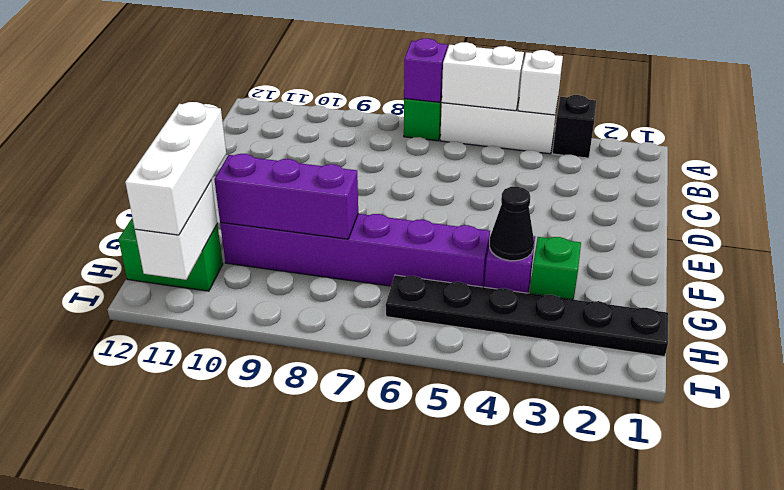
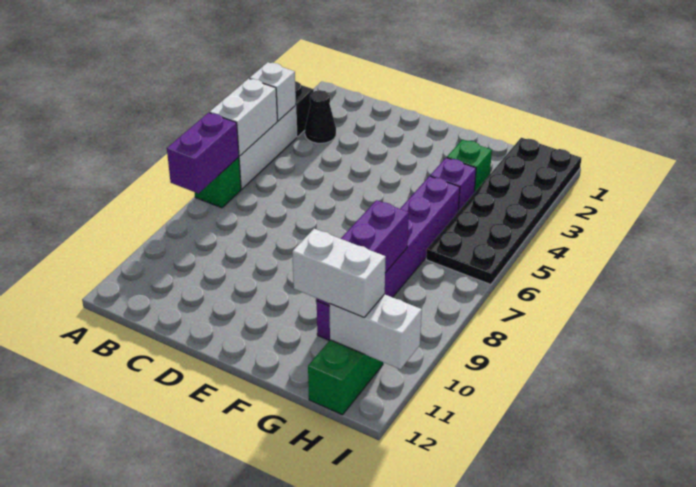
purple brick A7 level 2 -> purple brick A7:A8 level 2
black cone G4 level 2 -> black cone B3 level 1
white brick G11:I11 level 3 -> white brick G11:H11 level 3
black plate H1:H6 level 1 -> black plate H1:I6 level 1

